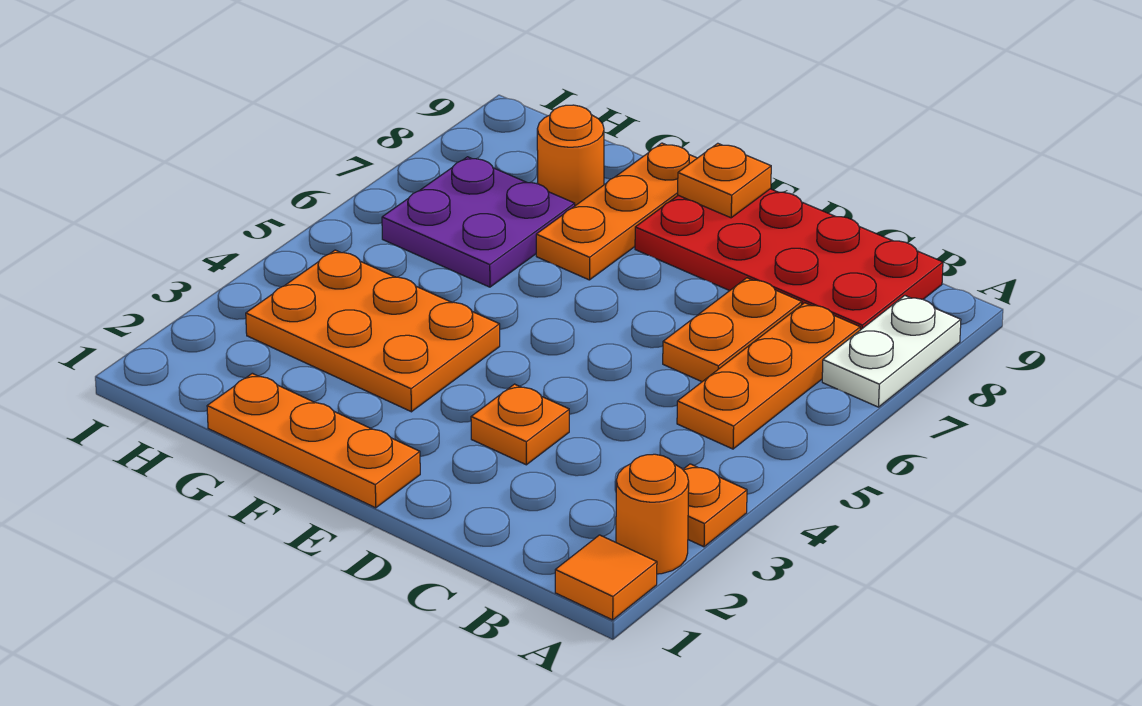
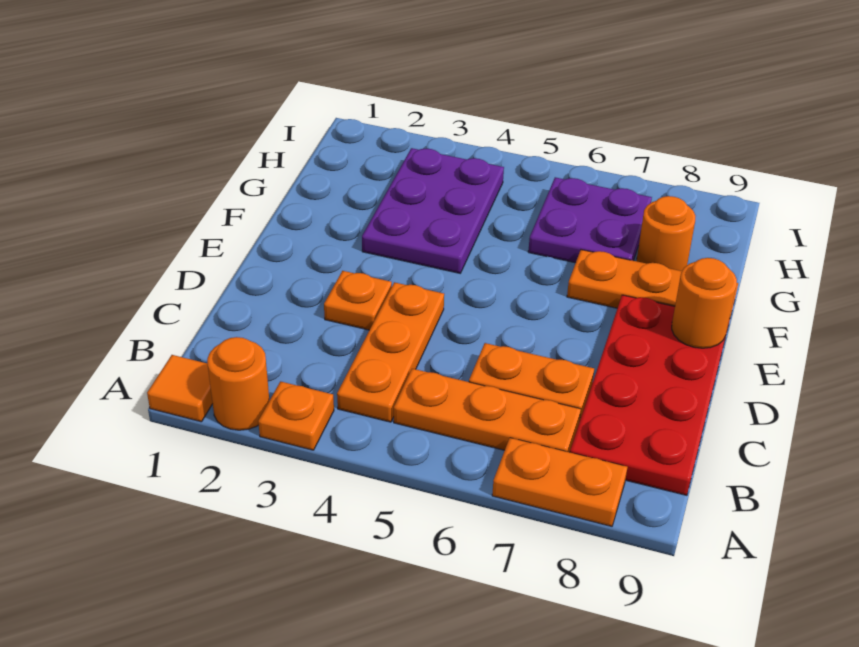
white plate A7:A8 level 1 -> orange plate A7:A8 level 1
orange plate E1:G1 level 1 -> orange plate B4:D4 level 1
orange plate E9 level 2 -> orange round brick E9 level 2
orange plate F3:H4 level 1 -> purple plate F3:H4 level 1

